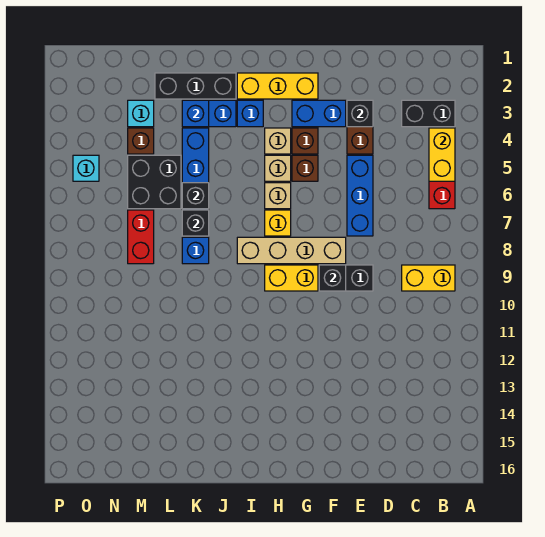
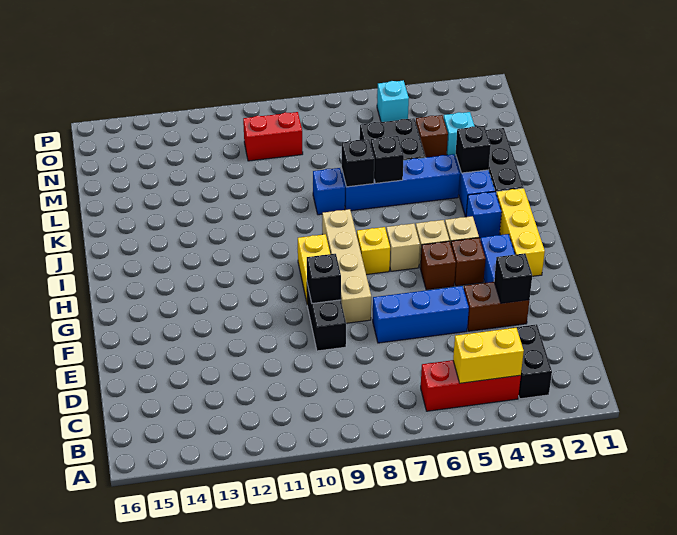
yellow brick B9:C9 level 1 -> none
blue brick K3 level 2 -> black brick K3 level 2
red brick M7:M8 level 1 -> red brick N9:N10 level 1

